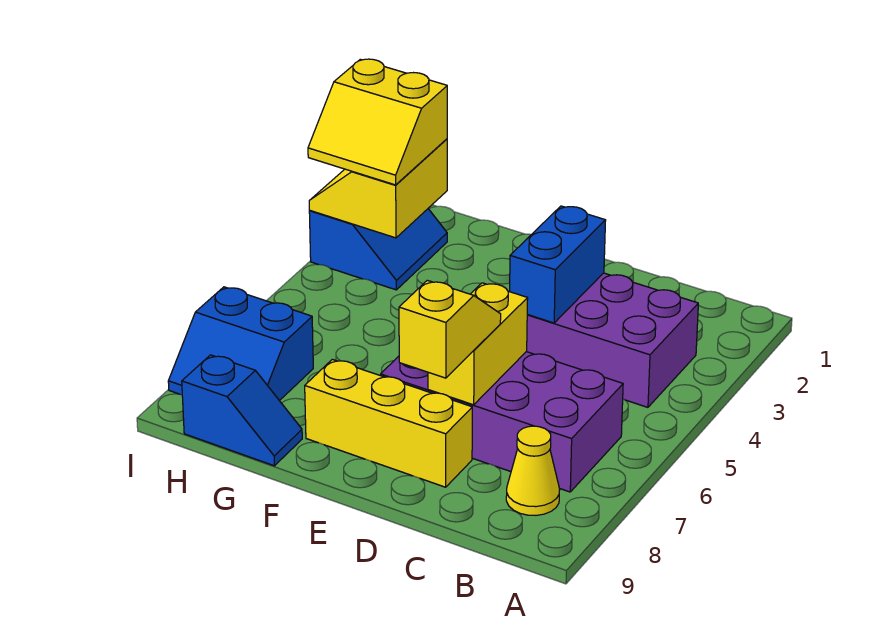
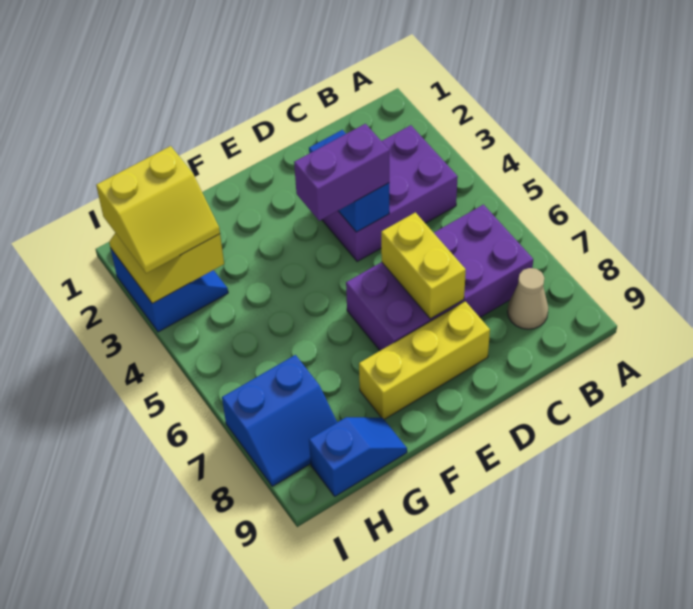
yellow cone B8 level 1 -> tan cone B8 level 1
none -> purple brick D4:E4 level 3
yellow slope D7:D8 level 3 top 8 -> none

